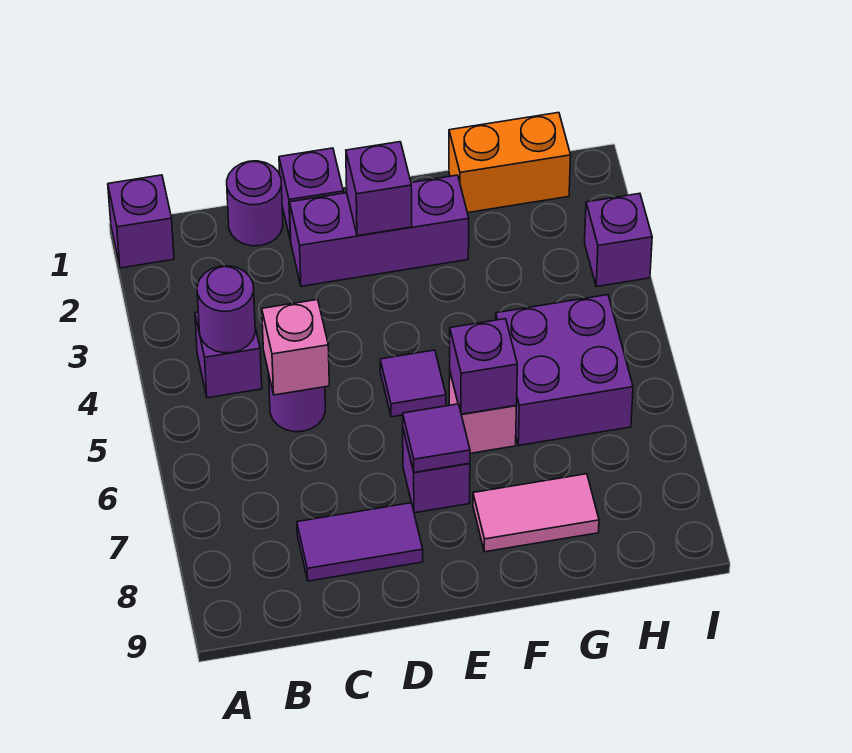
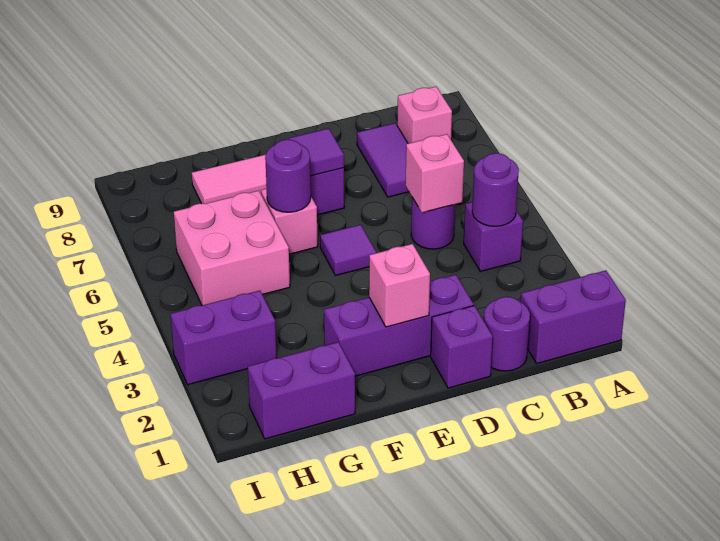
purple brick A1 level 1 -> purple brick A1:B1 level 1
none -> pink brick B8 level 1
purple tile C8:D8 level 1 -> purple tile C7:C8 level 1
purple brick E2 level 2 -> pink brick E2 level 2
purple brick F6 level 2 -> purple round brick F6 level 2
orange brick G1:H1 level 1 -> purple brick G1:H1 level 1
purple brick G5:H6 level 1 -> pink brick G5:H6 level 1
purple brick I3 level 1 -> purple brick H3:I3 level 1

